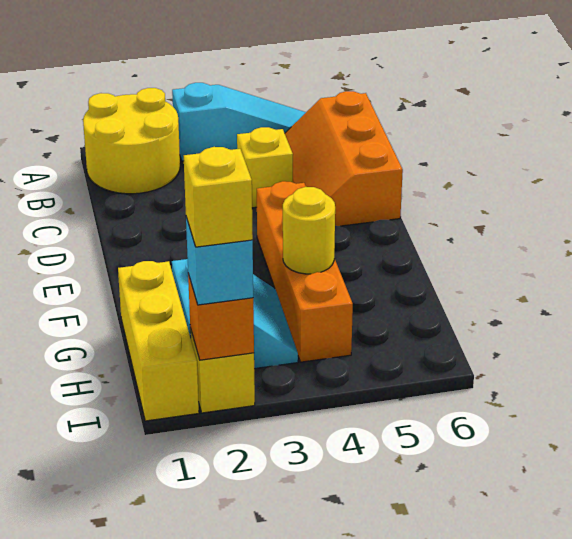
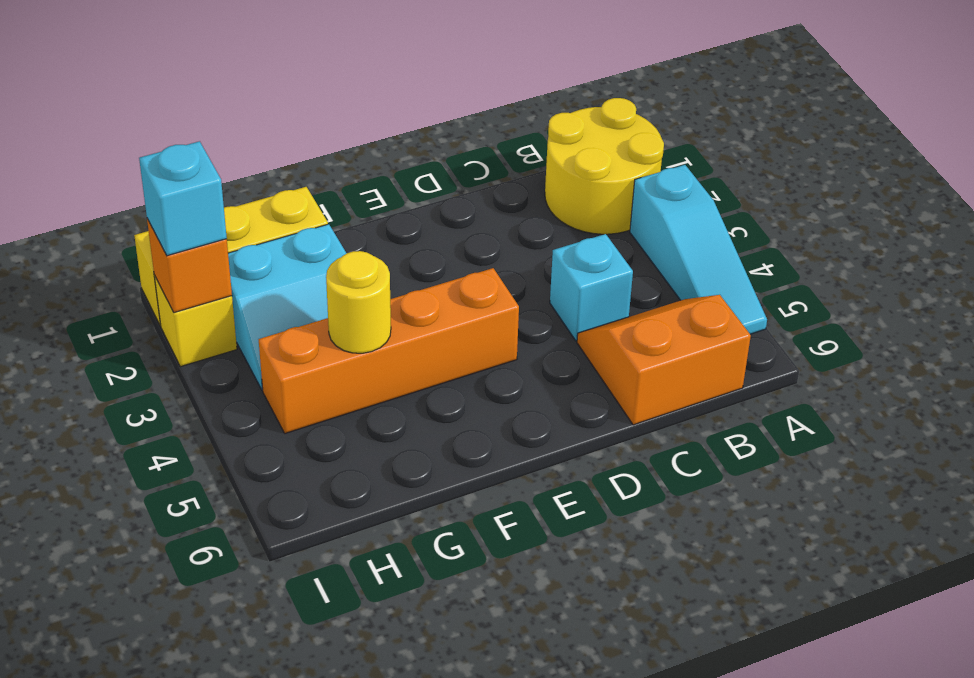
orange slope B5:D6 level 1 top 6 -> orange slope B5:C6 level 1 top 6
yellow brick C4 level 1 -> cyan brick C4 level 1
yellow brick I2 level 4 -> none

